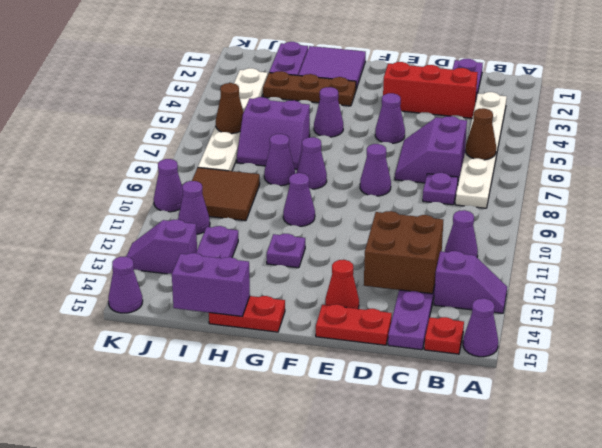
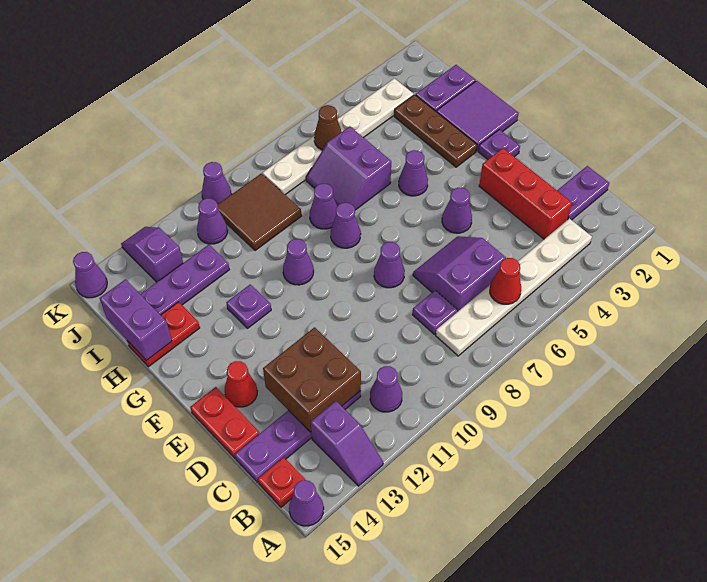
brown cone B6 level 2 -> red cone B6 level 2
none -> purple plate F2 level 1
red plate G15:H15 level 1 -> red plate H14:H15 level 1

